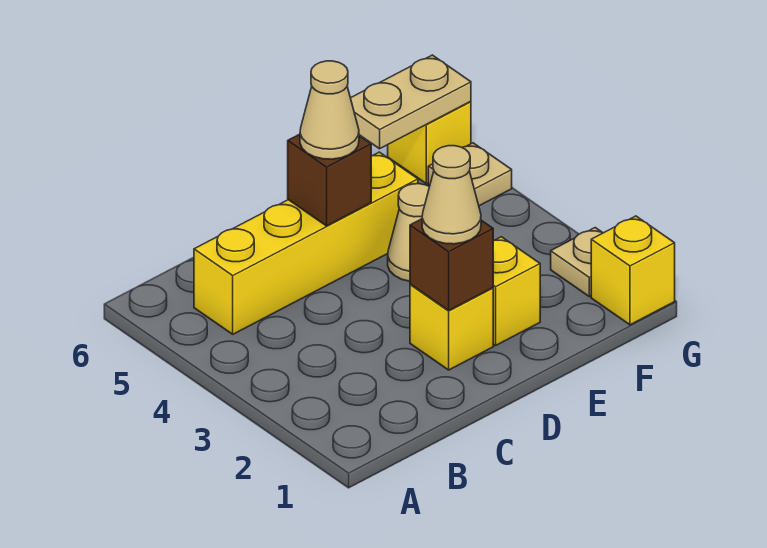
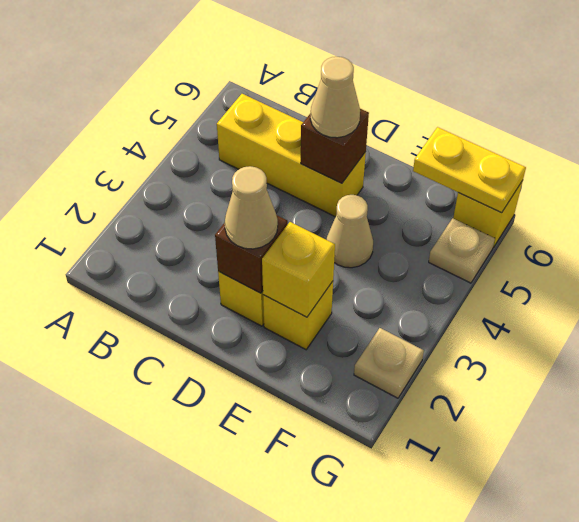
yellow brick B5:E5 level 1 -> yellow brick B5:D5 level 1
tan plate F6:G6 level 2 -> yellow plate F6:G6 level 2
yellow brick G1 level 1 -> yellow brick E2 level 2

